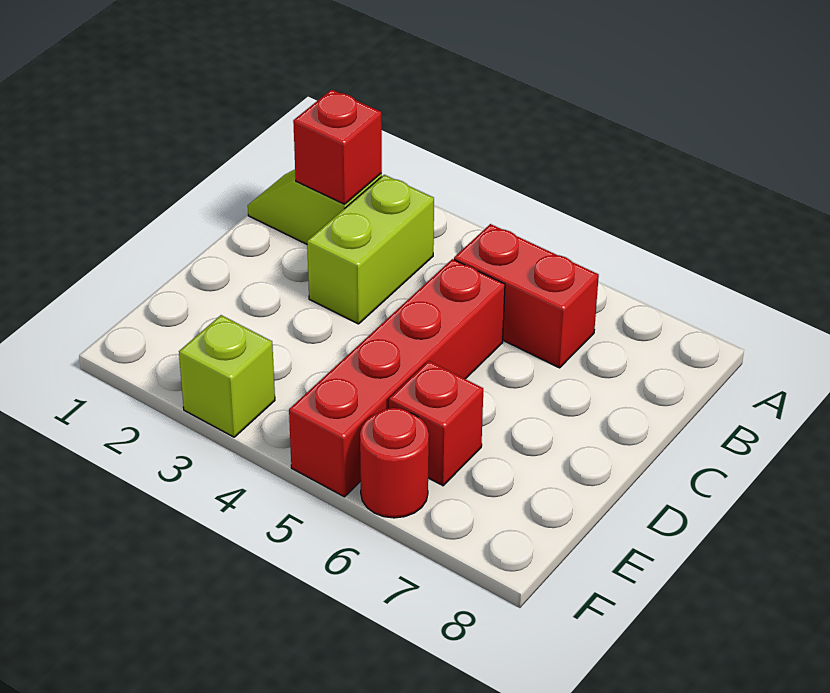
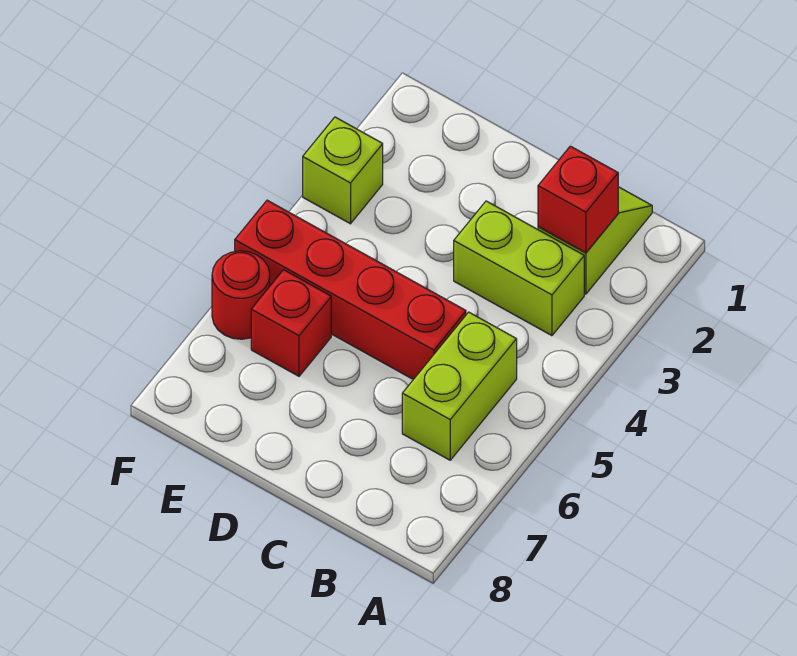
red brick B5:B6 level 1 -> lime brick B5:B6 level 1

